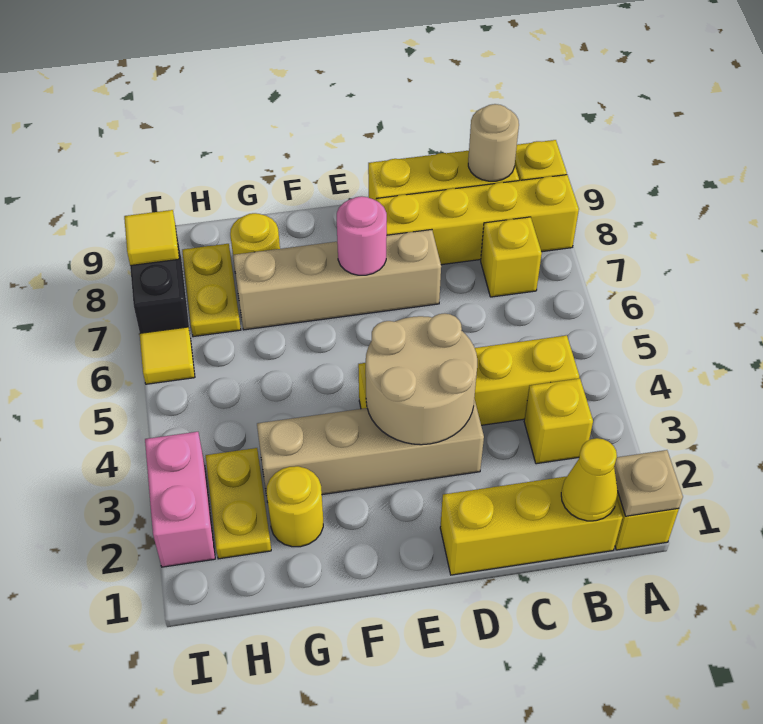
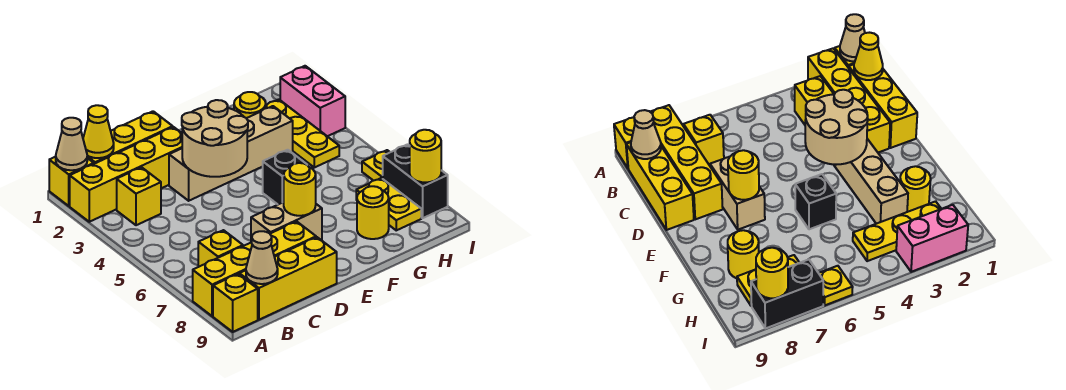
tan plate A1 level 2 -> tan cone A1 level 2
yellow brick B4:E4 level 1 -> yellow brick A2:D2 level 1
tan round brick B9 level 2 -> tan cone B9 level 2
tan brick D7:G7 level 1 -> tan brick D7:E7 level 1
pink round brick E7 level 2 -> yellow round brick E7 level 2
none -> black brick F5 level 1
yellow plate H2:H3 level 1 -> yellow plate H2:H4 level 1
yellow tile I6 level 1 -> yellow plate I6 level 1
yellow tile I8 level 2 -> yellow round brick I8 level 2

